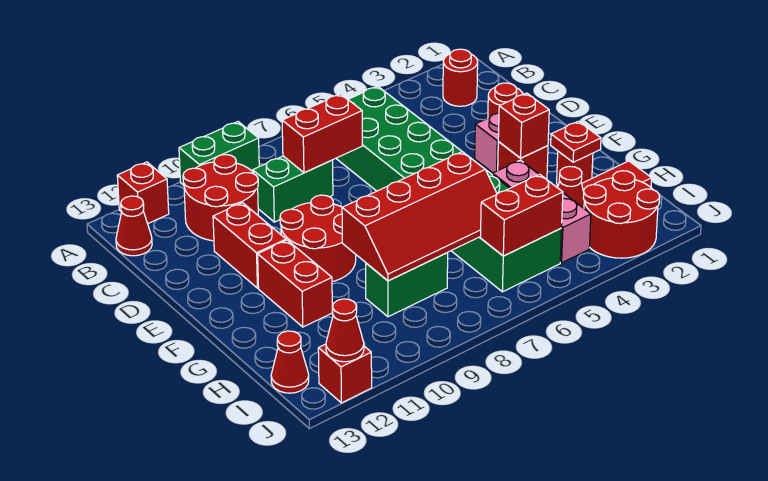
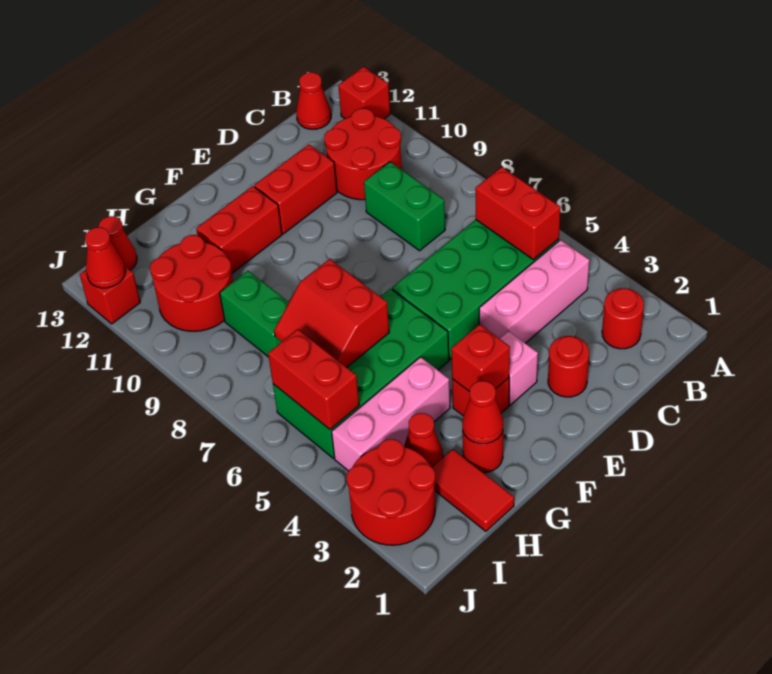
green brick A9:A10 level 1 -> none
none -> pink brick B4:D4 level 1
red brick C7:C8 level 2 -> red brick B5:B6 level 2
red round brick E9:F10 level 1 -> red round brick H10:I11 level 1
red plate G2 level 2 -> red cone G2 level 2
red slope G6:H9 level 2 top G -> red slope G6:H7 level 2 top G

